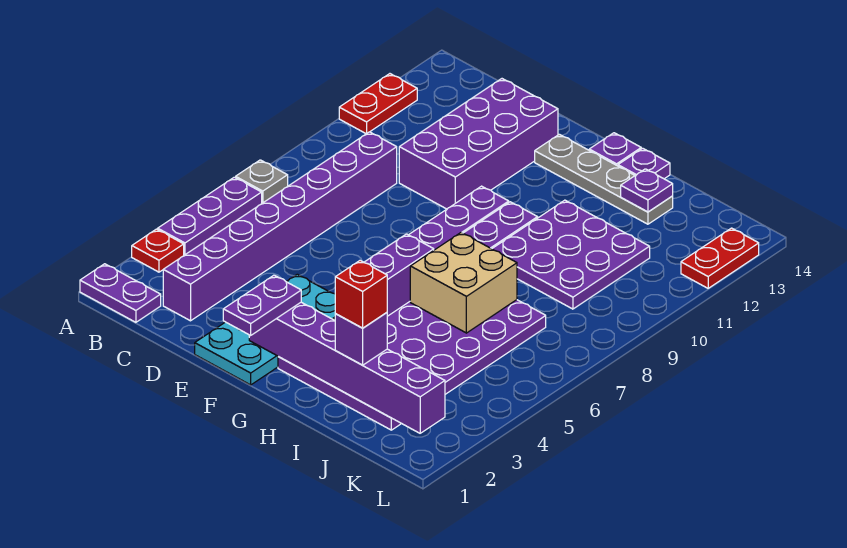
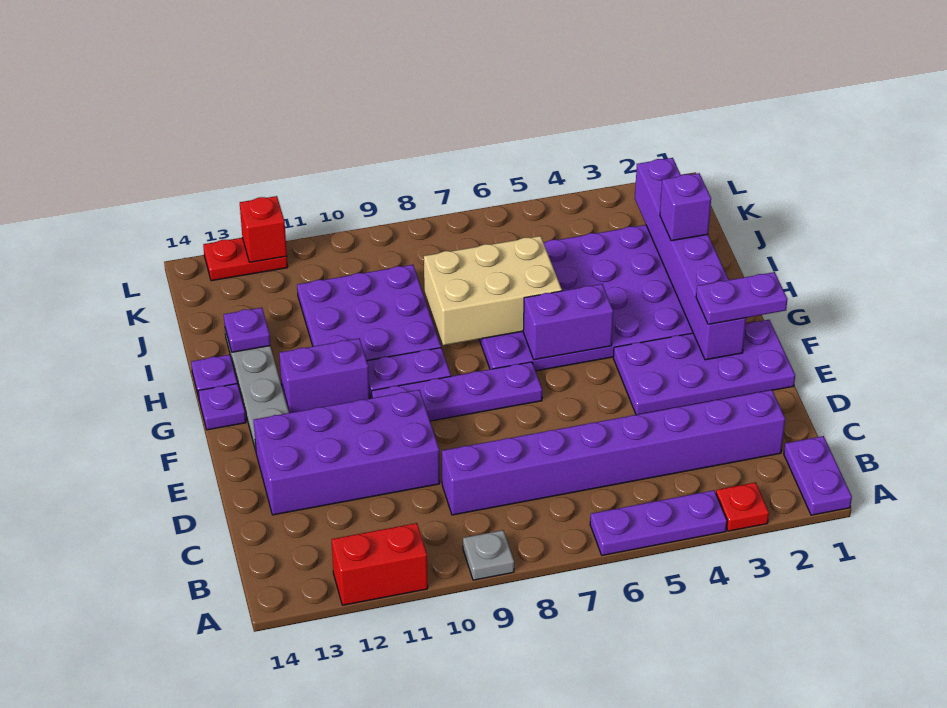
grey plate A7 level 1 -> grey plate A9 level 1
red plate A11:A12 level 1 -> red brick A11:A12 level 1
cyan plate E1:F4 level 1 -> purple plate E1:F4 level 1
none -> purple brick G11:G12 level 1
tan brick H6:I7 level 2 -> tan brick H6:I8 level 2
red brick I2 level 4 -> red brick L12 level 2

